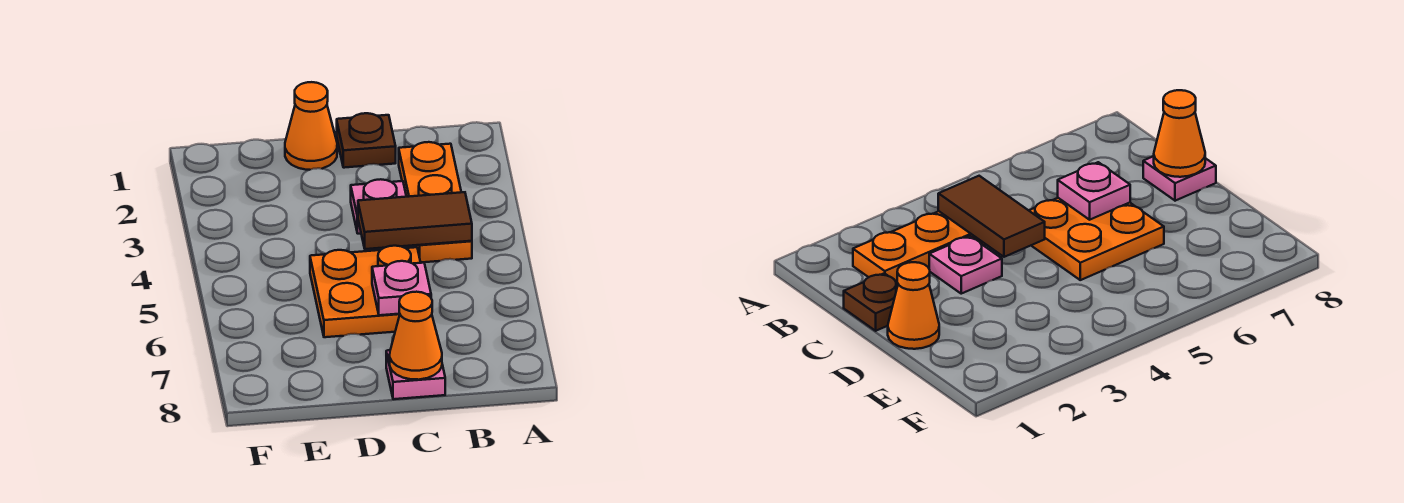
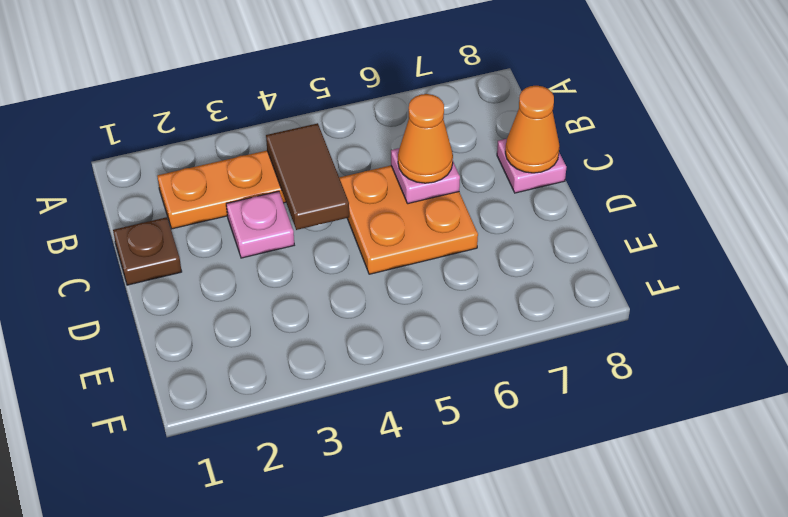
orange cone D1 level 1 -> orange cone C6 level 3

